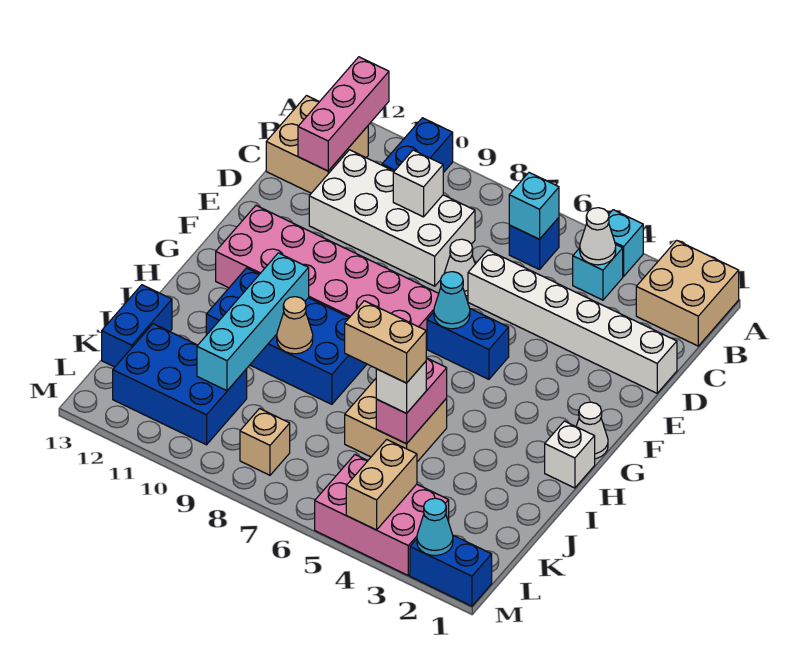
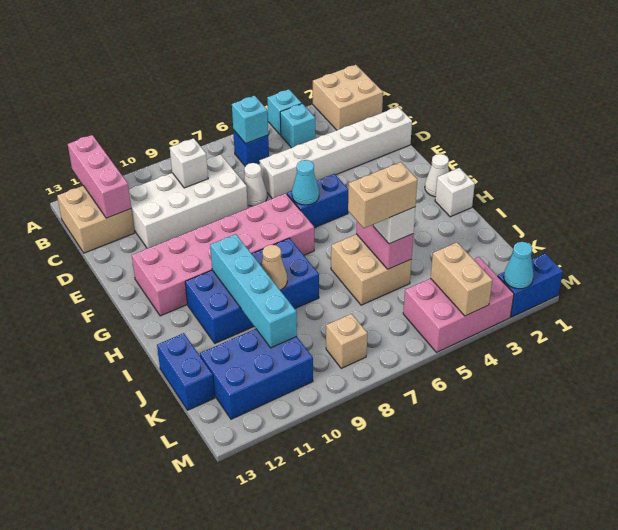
blue brick A10:B10 level 1 -> none
white cone B4 level 2 -> none

